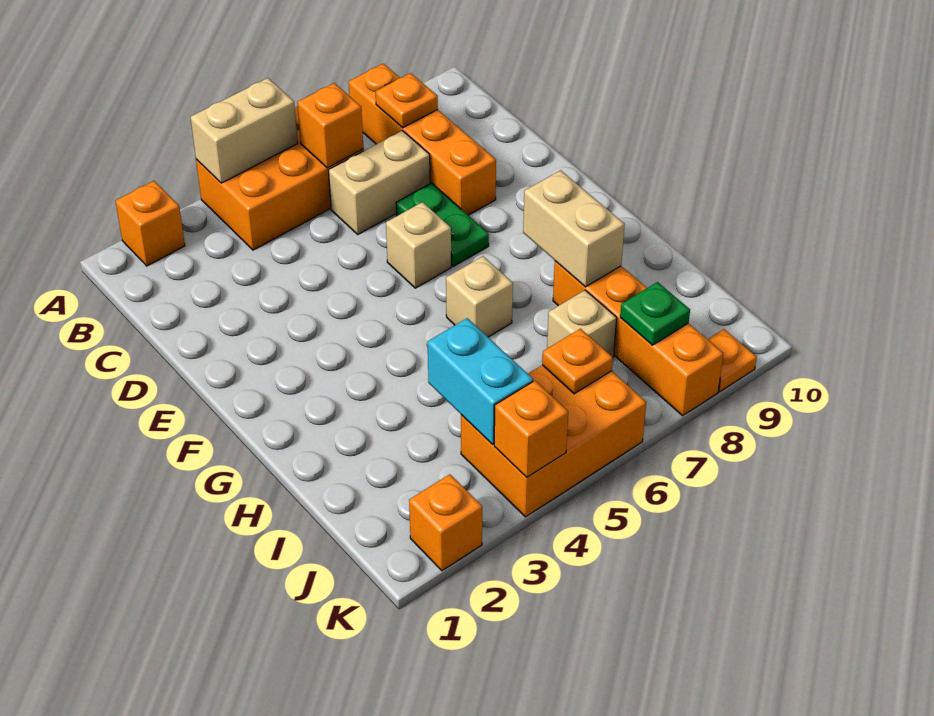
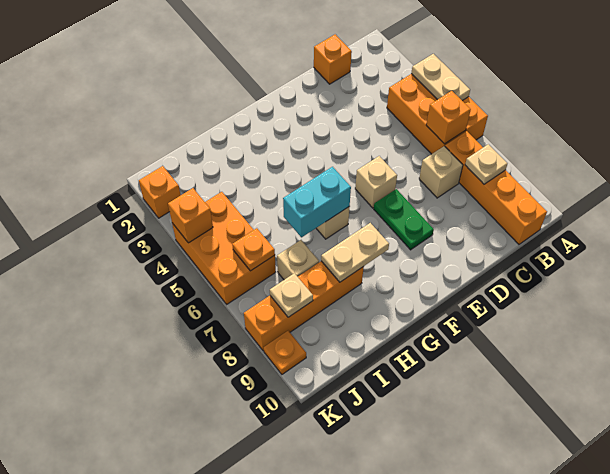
orange brick A2 level 1 -> orange brick C1 level 1
tan brick A4:A5 level 2 -> tan plate A4:A5 level 2
orange brick A8:D8 level 1 -> orange brick B7:B10 level 1
orange plate B8 level 2 -> tan plate B8 level 2
tan brick C6:C7 level 1 -> tan brick C7 level 1
green plate D7:E7 level 1 -> green plate E7:E8 level 1
tan brick G8:H8 level 2 -> tan plate G8:H8 level 2
cyan brick I4:J4 level 2 -> cyan brick G6:H6 level 2
green plate J8 level 2 -> tan plate J8 level 2

